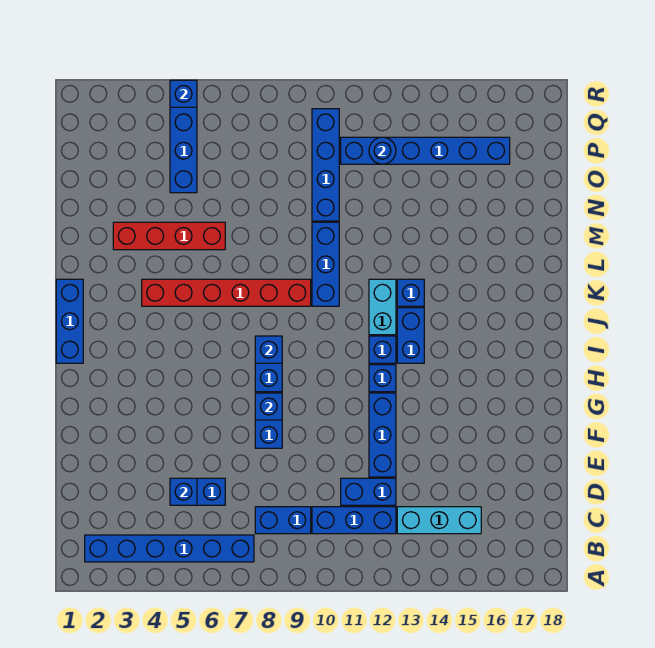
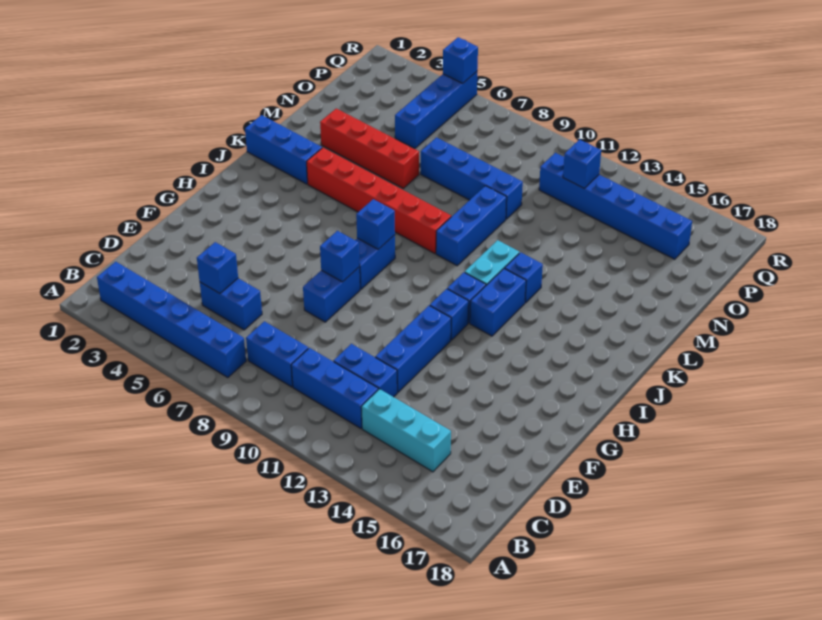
blue brick I1:K1 level 1 -> blue brick K1:K3 level 1
blue brick N10:Q10 level 1 -> blue brick N7:N10 level 1
blue round brick P12 level 2 -> blue brick P12 level 2

